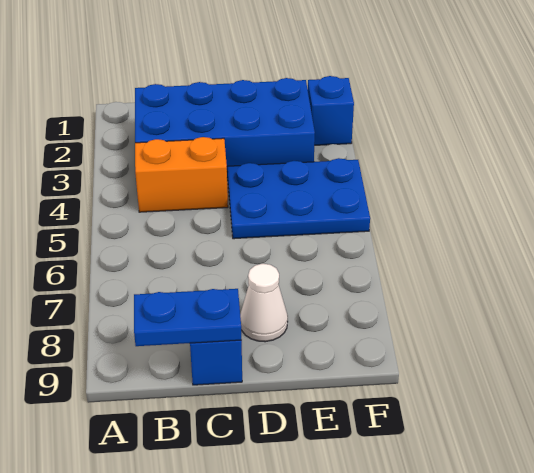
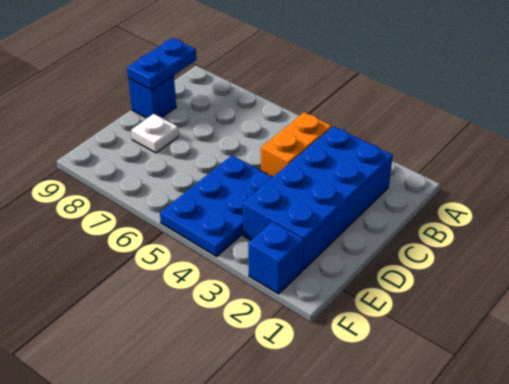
white cone D8 level 1 -> white plate D8 level 1

